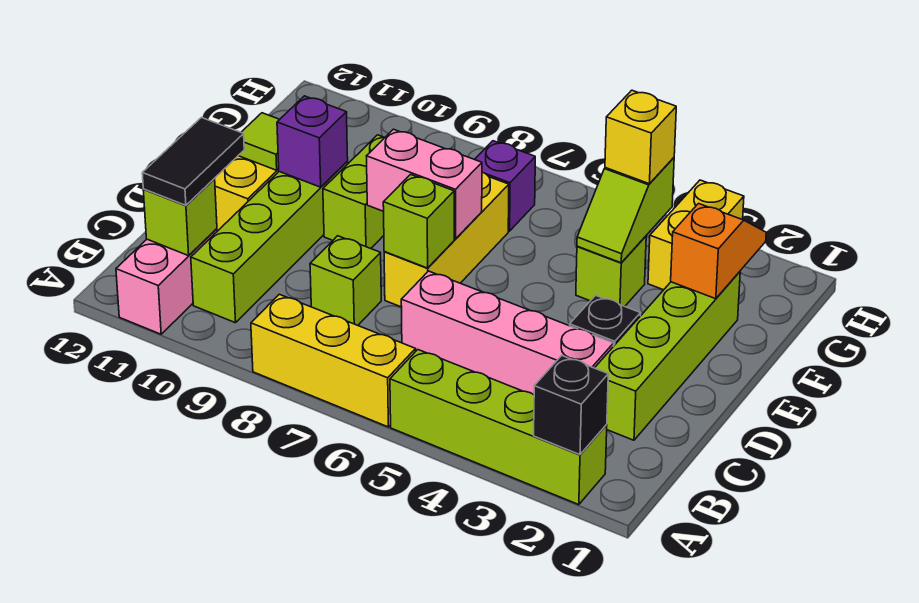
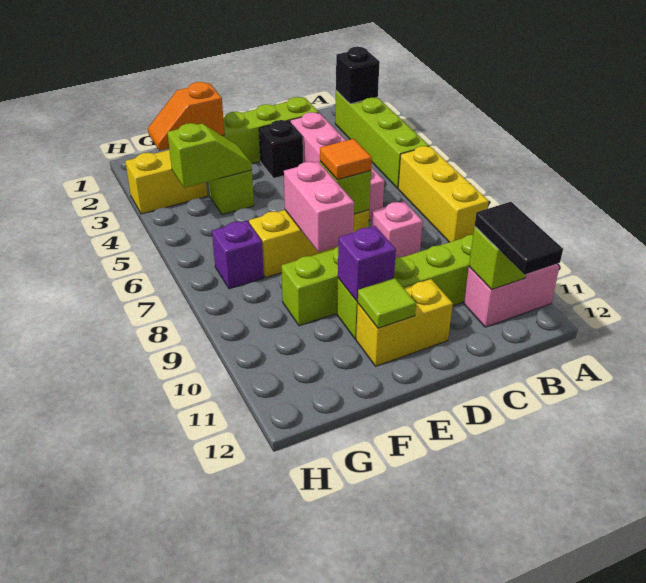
black tile B11:C11 level 3 -> black tile B11:B12 level 3
lime brick C8 level 1 -> pink brick C8 level 1
none -> orange tile D7 level 3
yellow brick G4 level 3 -> none

